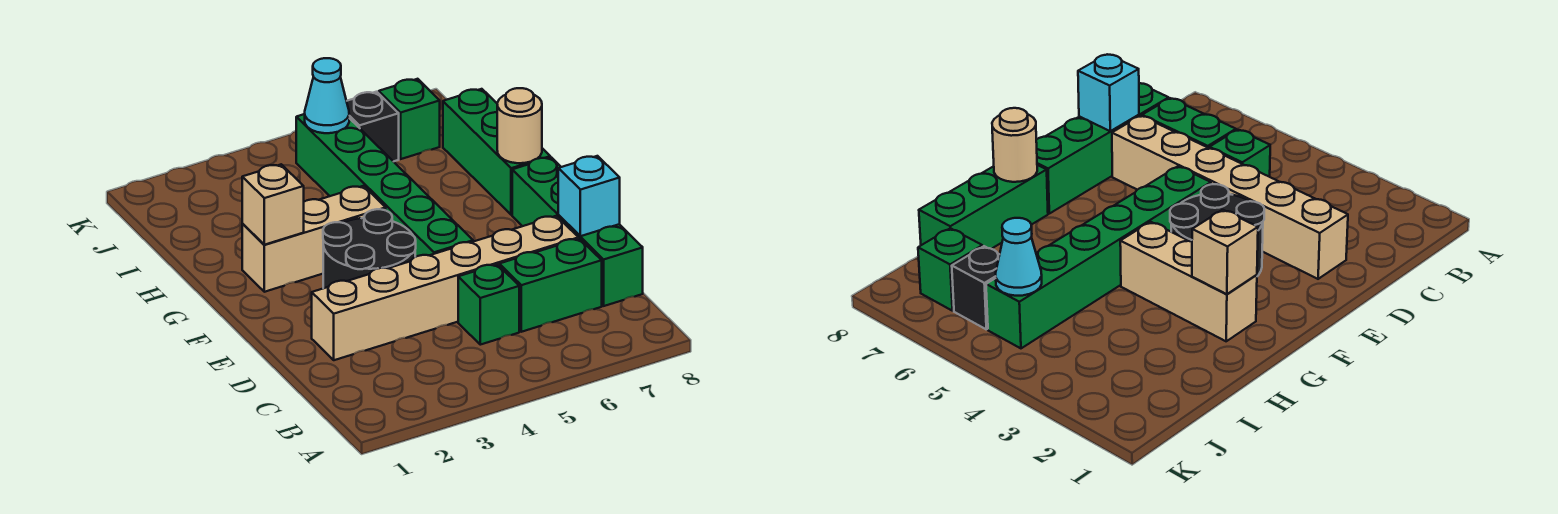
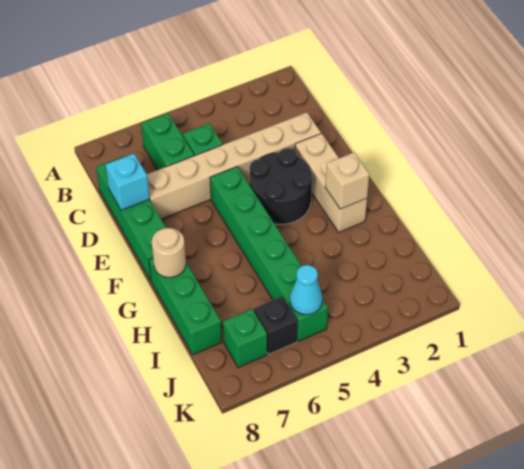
green brick C6:C7 level 1 -> green brick B6:C6 level 1
tan brick G2:G4 level 1 -> tan brick E2:G2 level 1

